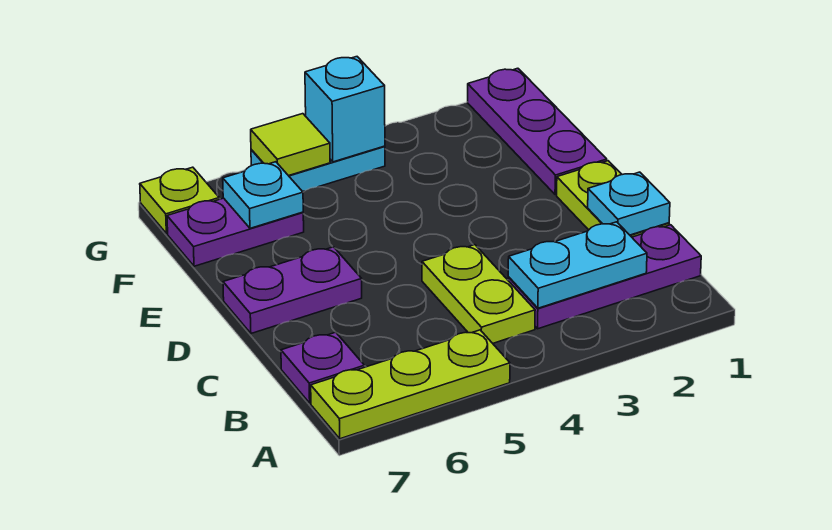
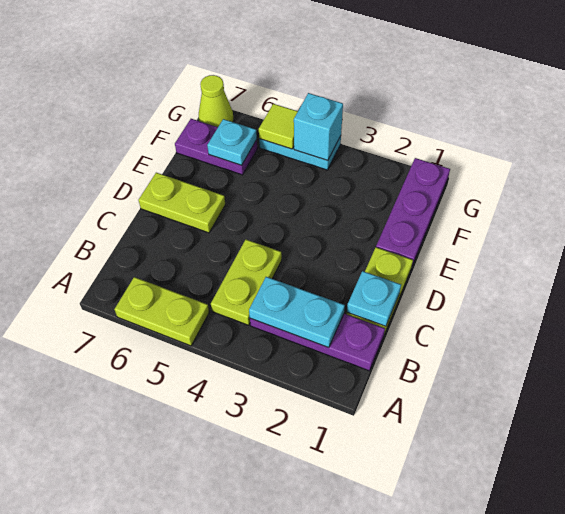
lime plate A5:A7 level 1 -> lime plate A5:A6 level 1
purple plate B7 level 1 -> none
purple plate D6:D7 level 1 -> lime plate D6:D7 level 1
lime plate G7 level 1 -> lime cone G7 level 1

